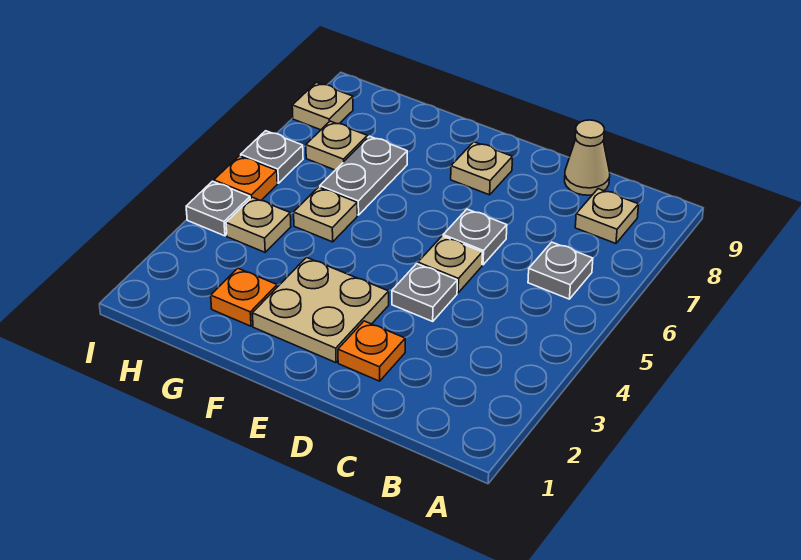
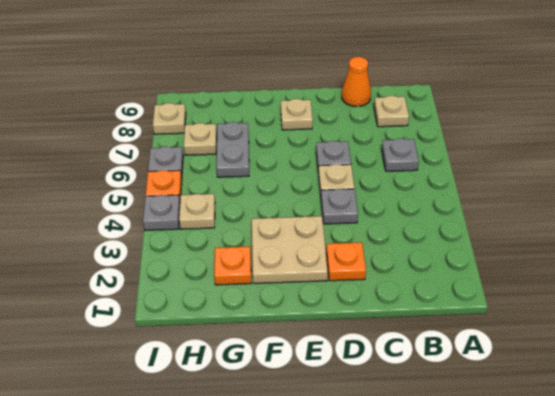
tan cone C9 level 1 -> orange cone C9 level 1
tan plate G5 level 1 -> none

